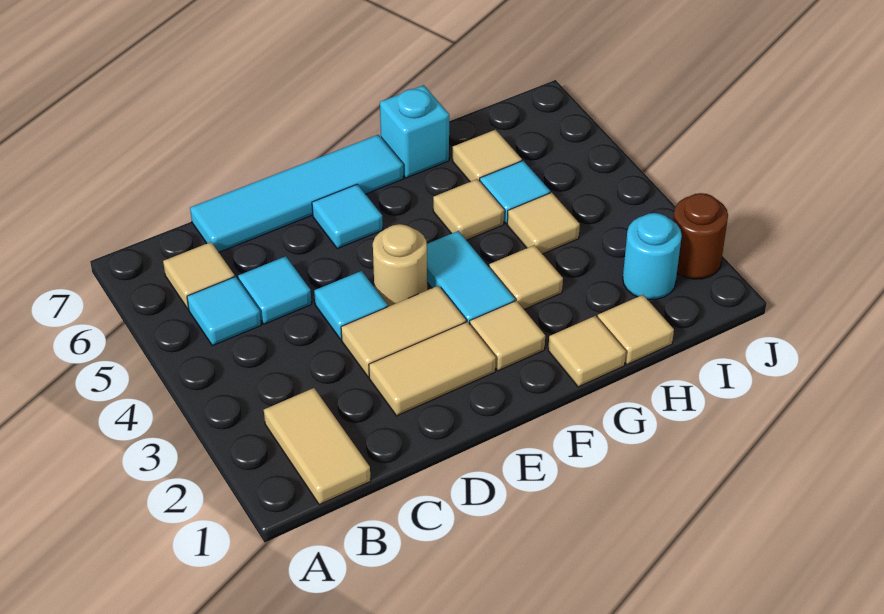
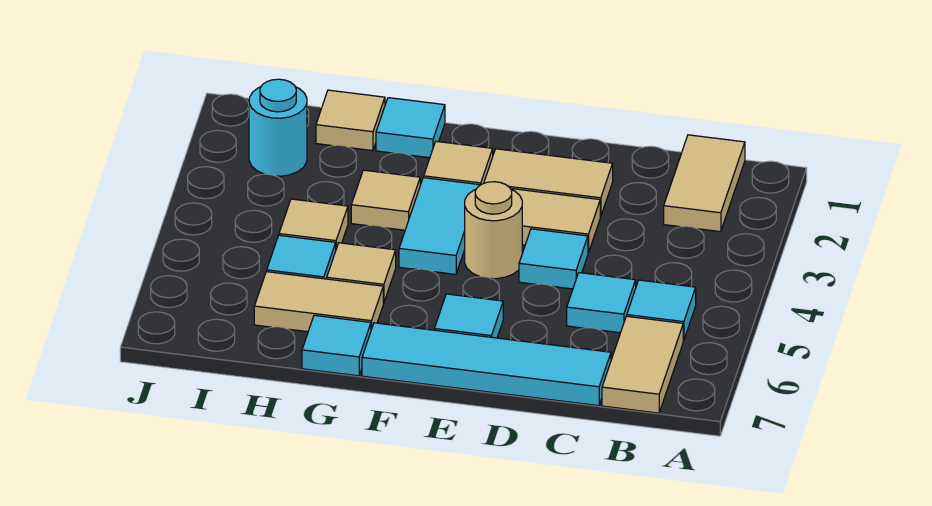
tan tile B6 level 1 -> tan tile B6:B7 level 1
tan tile G1 level 1 -> cyan tile G1 level 1
cyan brick G7 level 1 -> cyan tile G7 level 1
tan tile H6 level 1 -> tan tile G6:H6 level 1
brown round brick J2 level 1 -> none

